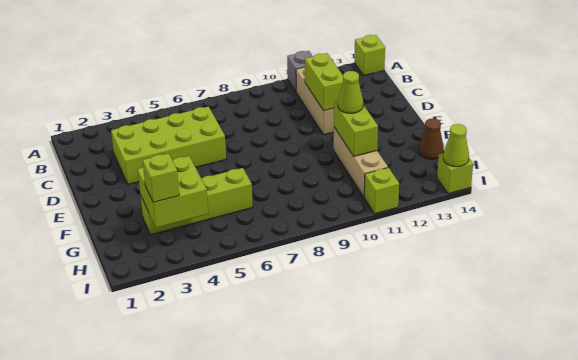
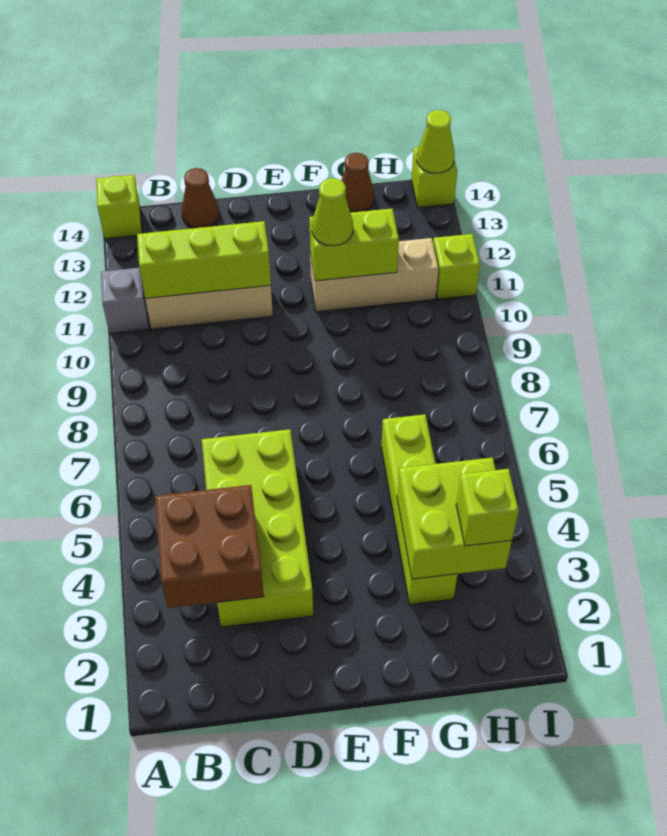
none -> brown brick B3:C4 level 2
lime brick C11:D11 level 2 -> lime brick B11:D11 level 2
none -> brown cone C14 level 1

